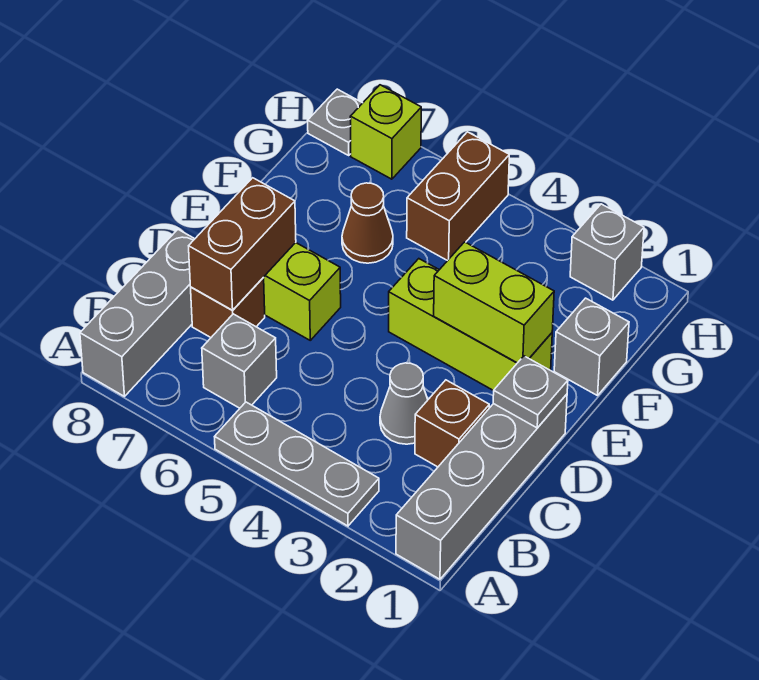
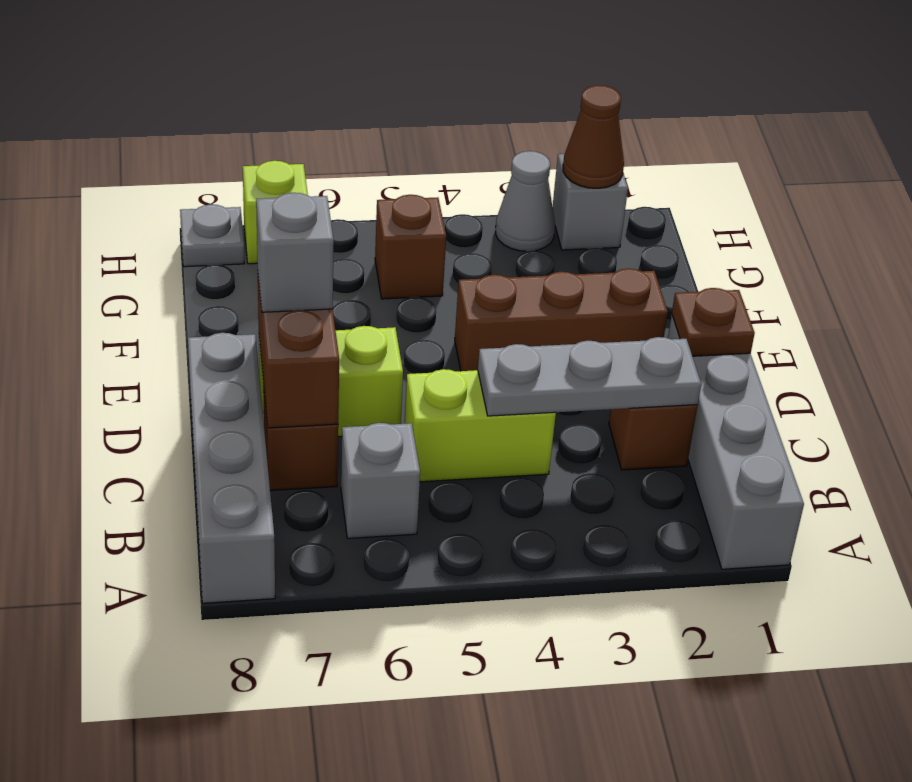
grey plate A3:A5 level 1 -> grey plate C2:C4 level 2
grey brick A8:C8 level 1 -> grey brick A8:D8 level 1
grey cone C3 level 1 -> grey cone H3 level 1
grey plate D1 level 2 -> brown plate D1 level 2
lime brick E2:E4 level 1 -> brown brick E2:E4 level 1
lime brick E2:E3 level 2 -> lime brick C4:C5 level 1
grey brick F1 level 1 -> grey brick D7 level 3
brown cone F6 level 1 -> brown cone H2 level 2
brown brick G5:H5 level 1 -> brown brick G5 level 1

